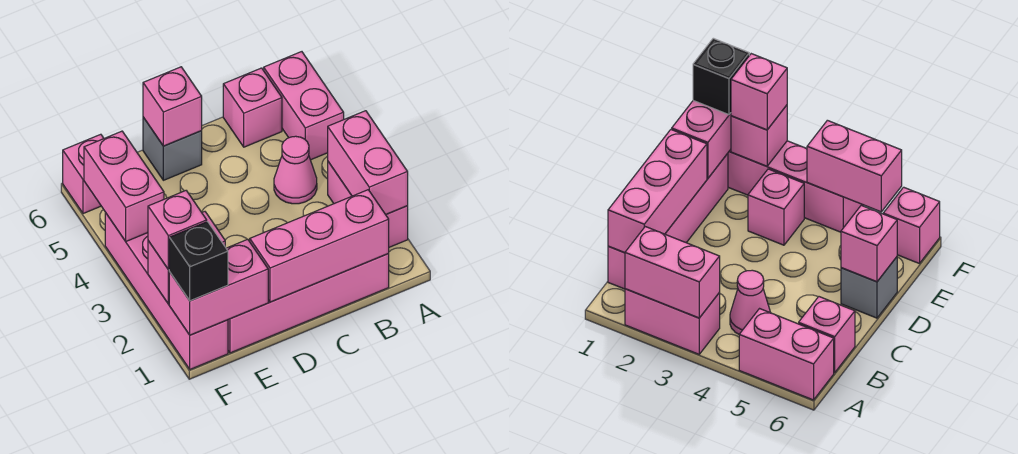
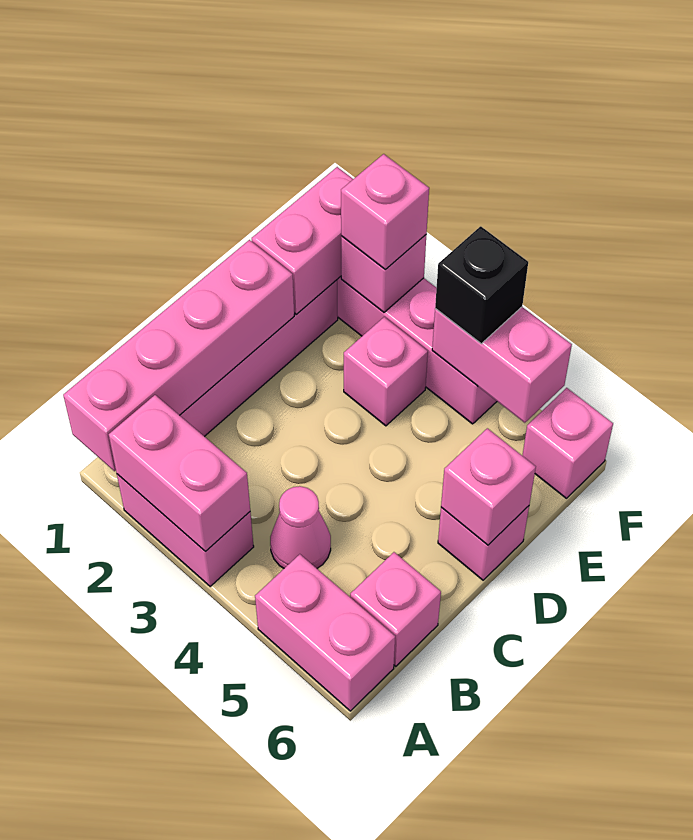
pink brick B1:D1 level 2 -> pink brick A1:D1 level 2
grey brick D6 level 1 -> pink brick D6 level 1
black brick F1 level 3 -> black brick F4 level 3

